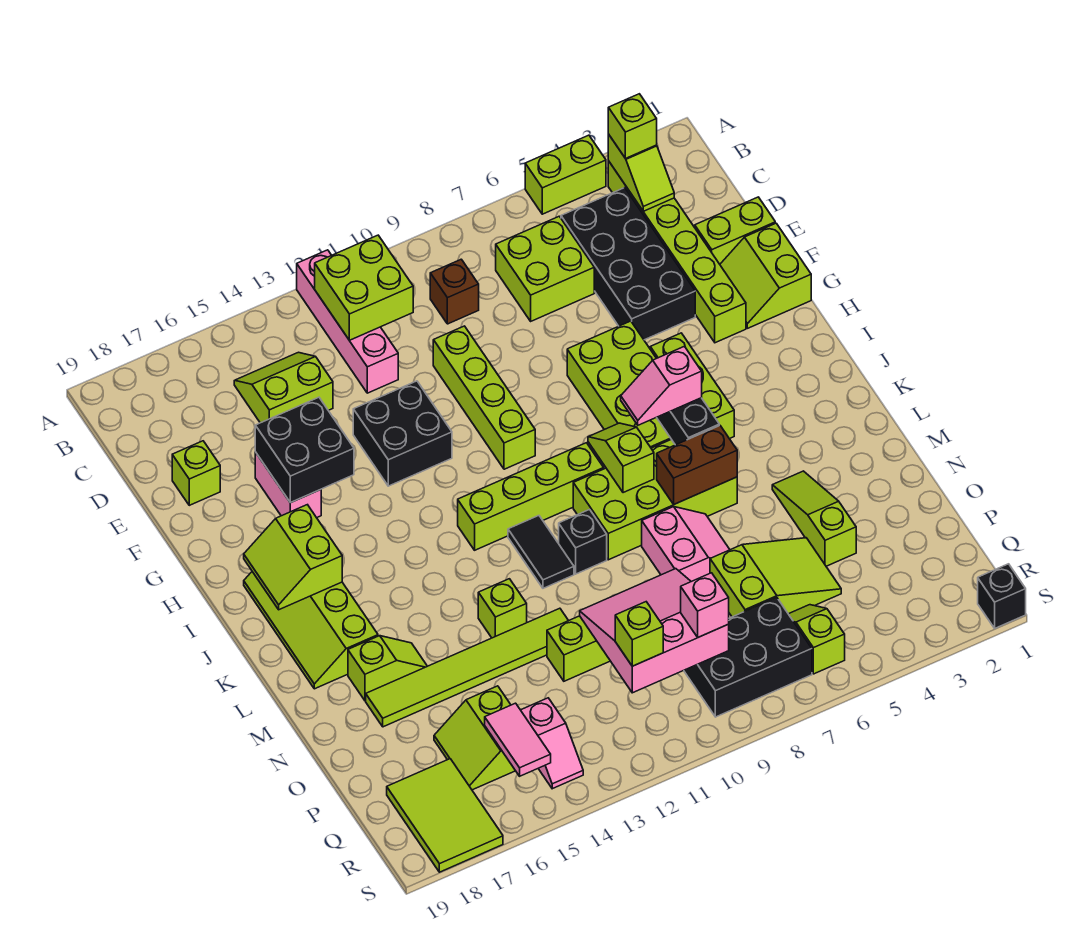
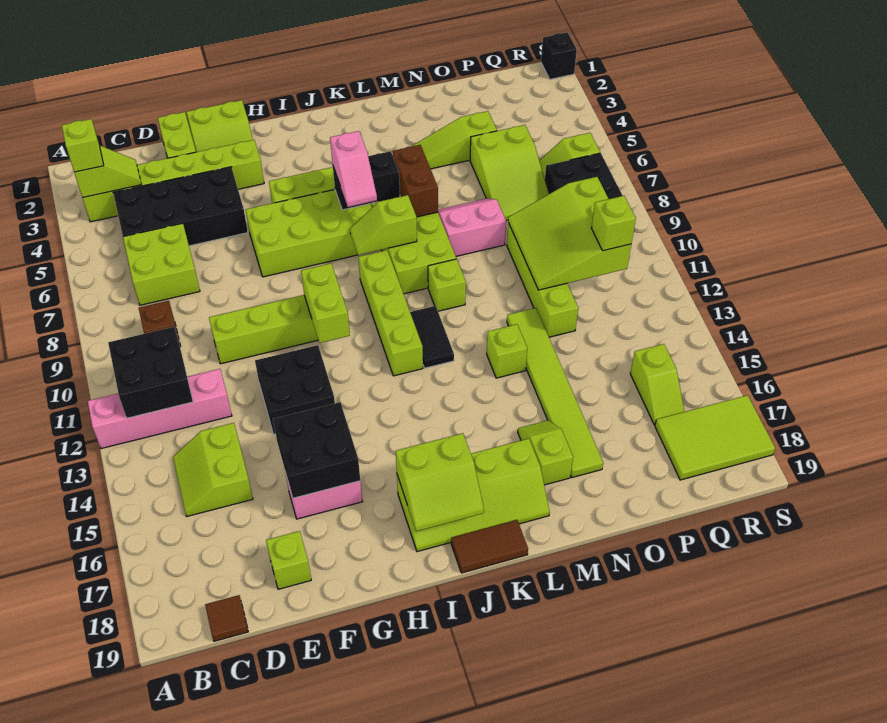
lime brick A4:A5 level 1 -> lime brick H10:H11 level 2
lime brick B11:C12 level 2 -> black brick B11:C12 level 2
none -> brown tile C19 level 1
none -> brown tile J19:K19 level 1
black tile K11:L11 level 1 -> black tile K11:K12 level 1
black brick L10 level 1 -> lime brick L10 level 1
lime slope O5:P7 level 1 top 7 -> lime slope O5:P7 level 1 top 5
pink slope O9:Q11 level 2 top Q -> lime slope O9:Q11 level 2 top Q
lime slope P15:Q16 level 1 top 15 -> lime slope Q15:Q16 level 1 top 15
pink brick Q9 level 3 -> none
pink slope Q14:R14 level 1 top Q -> none
pink tile Q15:R15 level 2 -> none

